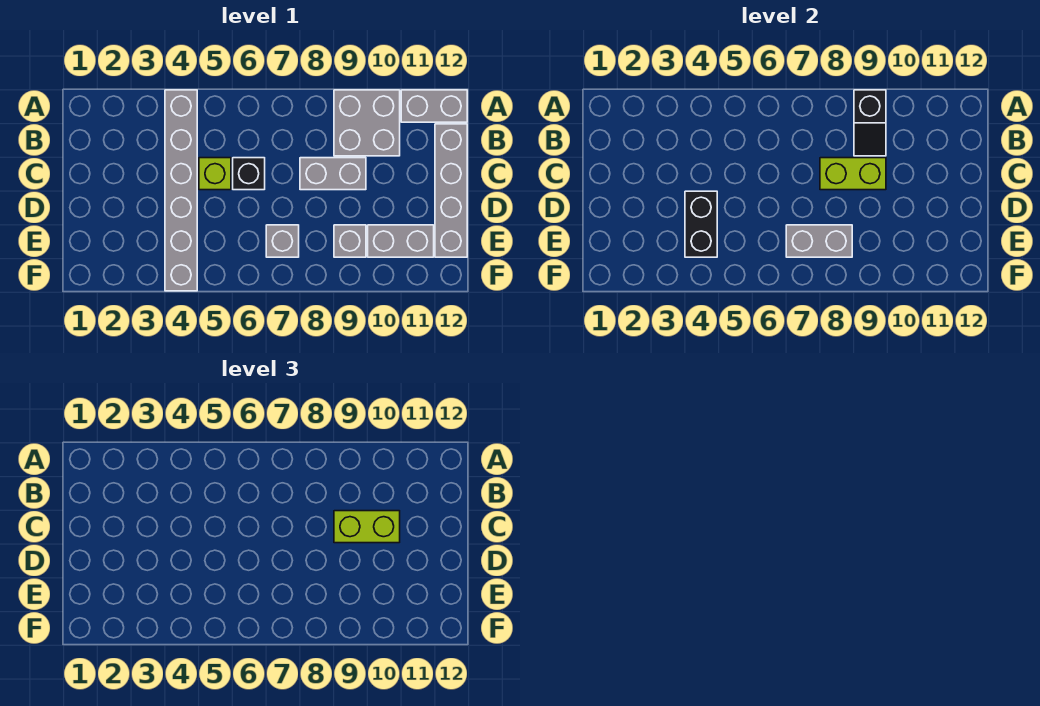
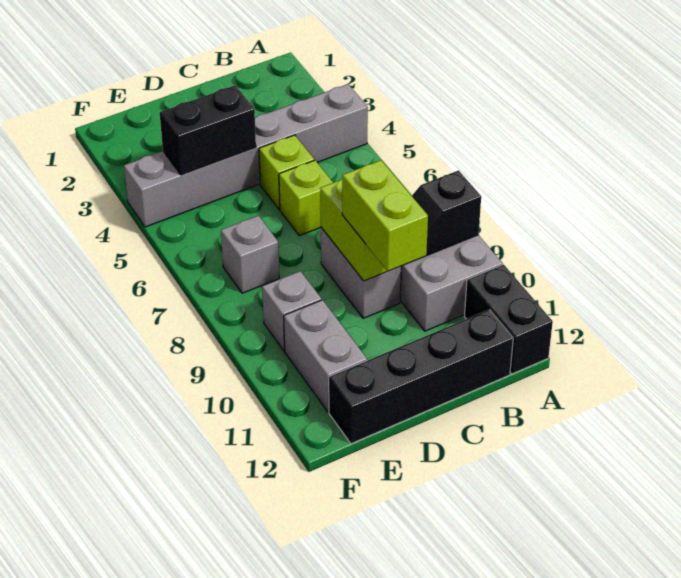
grey brick A11:A12 level 1 -> black brick A11:A12 level 1
grey brick B12:E12 level 1 -> black brick B12:E12 level 1
black brick C6 level 1 -> lime brick C6 level 1
grey brick E7:E8 level 2 -> none

